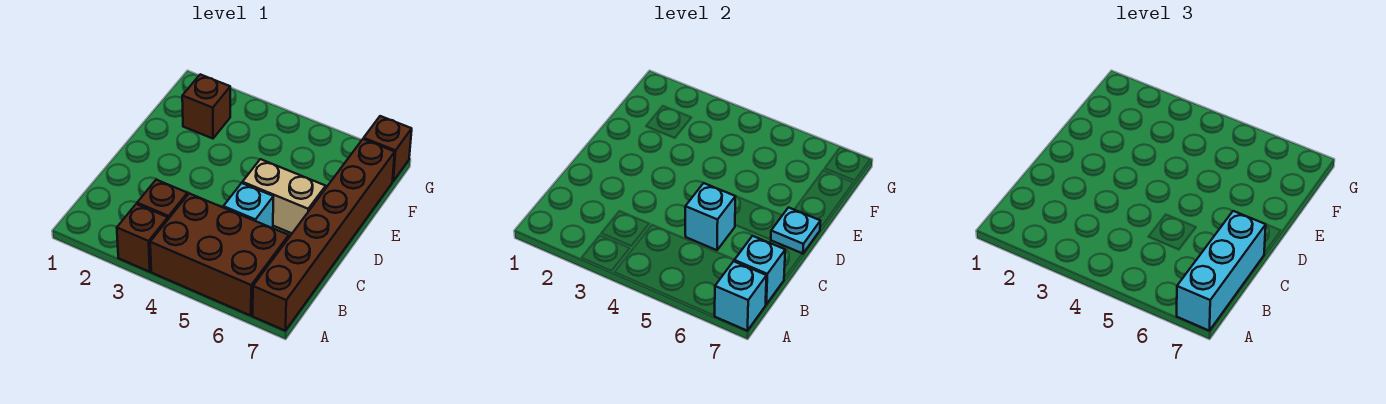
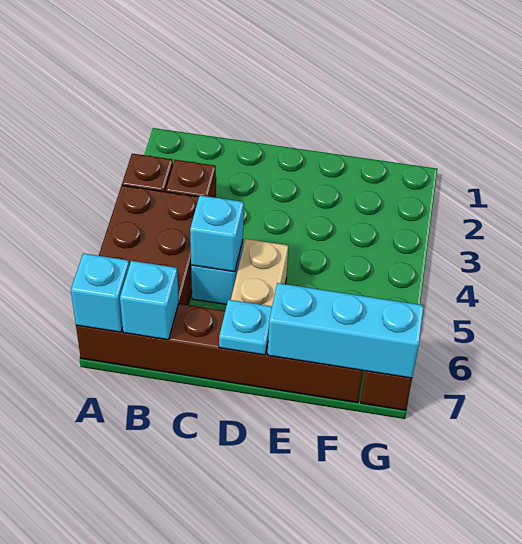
cyan brick A7:C7 level 3 -> cyan brick E7:G7 level 2
brown brick F2 level 1 -> none

